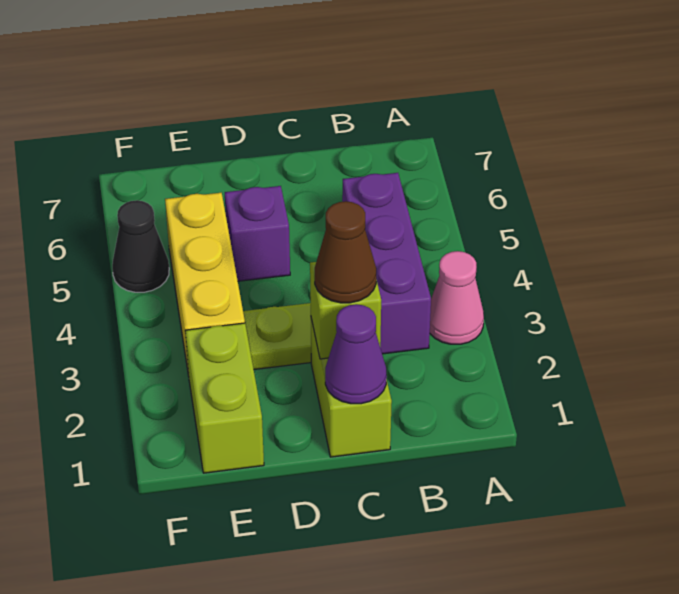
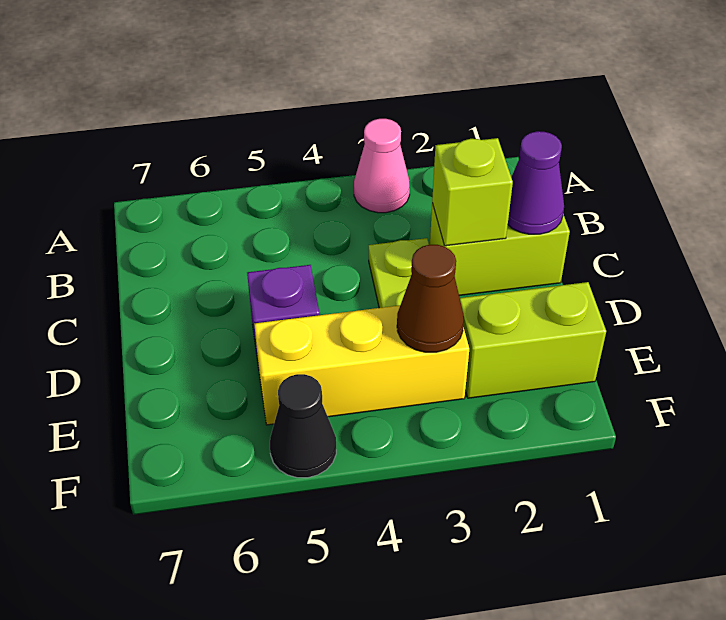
purple brick B3:B5 level 1 -> none
brown cone C2 level 3 -> brown cone E3 level 2

